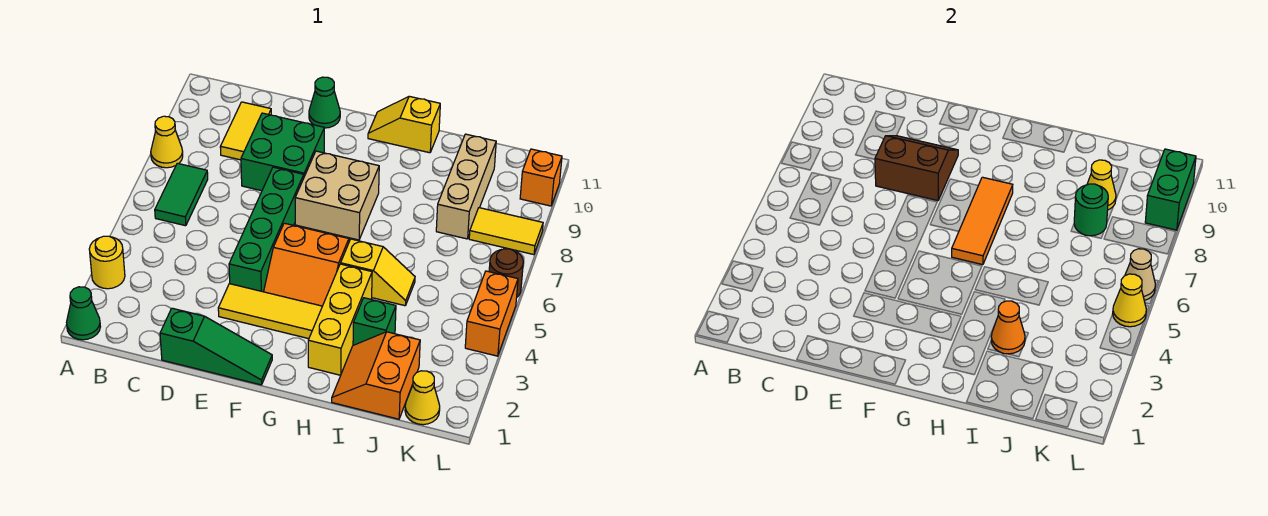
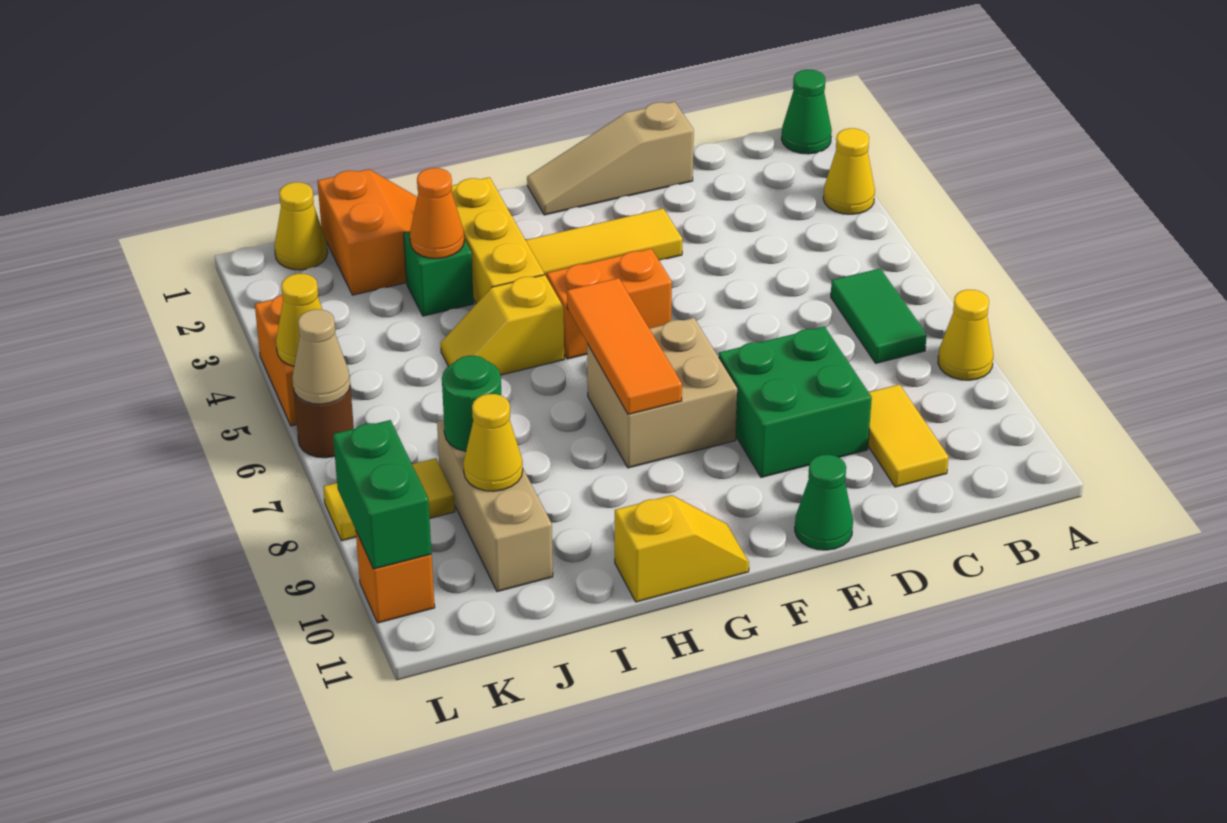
yellow round brick A3 level 1 -> yellow cone A3 level 1
green slope D1:F1 level 1 top D -> tan slope D1:F1 level 1 top D
brown slope D8:E9 level 2 top 8 -> none
green brick E4:E7 level 1 -> none

